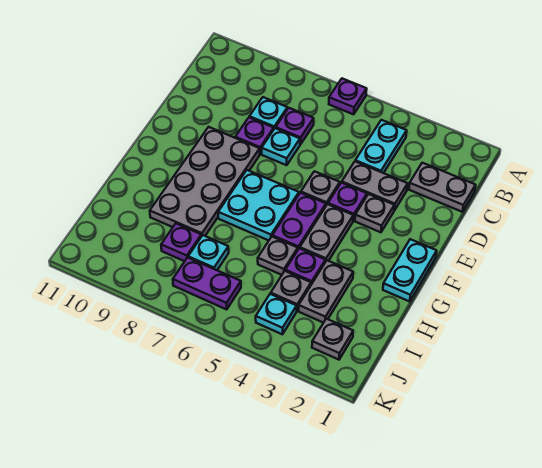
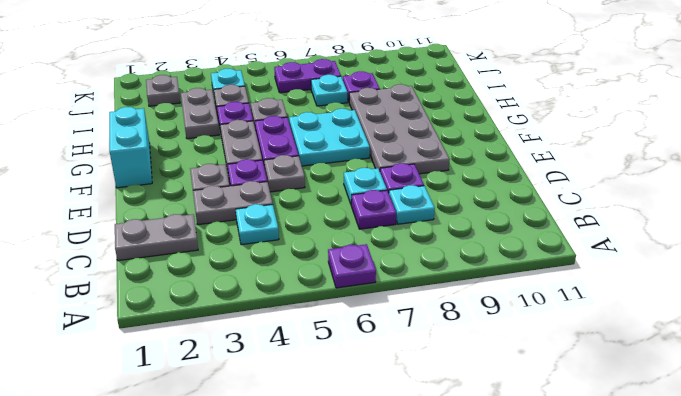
cyan plate B4:C4 level 1 -> cyan plate C4 level 1
cyan plate F1:G1 level 1 -> cyan brick F1:G1 level 1

